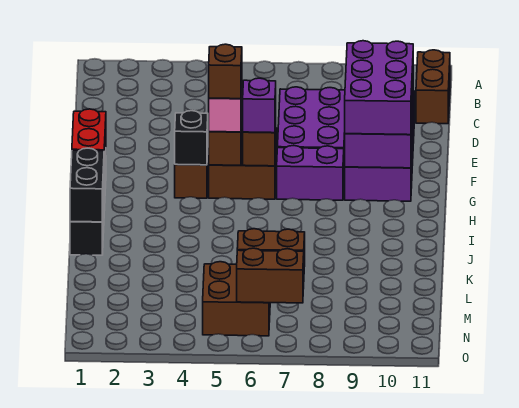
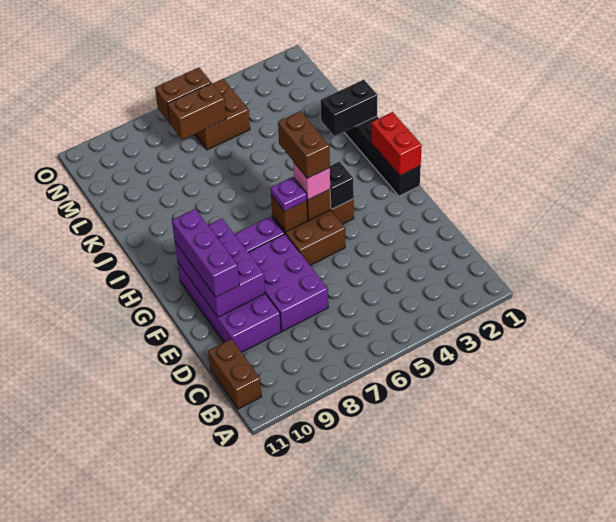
purple brick E9:G10 level 3 -> purple brick E10:G10 level 3
brown brick G5 level 4 -> brown brick G5:H5 level 4
purple brick G6 level 3 -> purple plate G6 level 3
black brick I1:J1 level 2 -> black brick J1:J2 level 2

